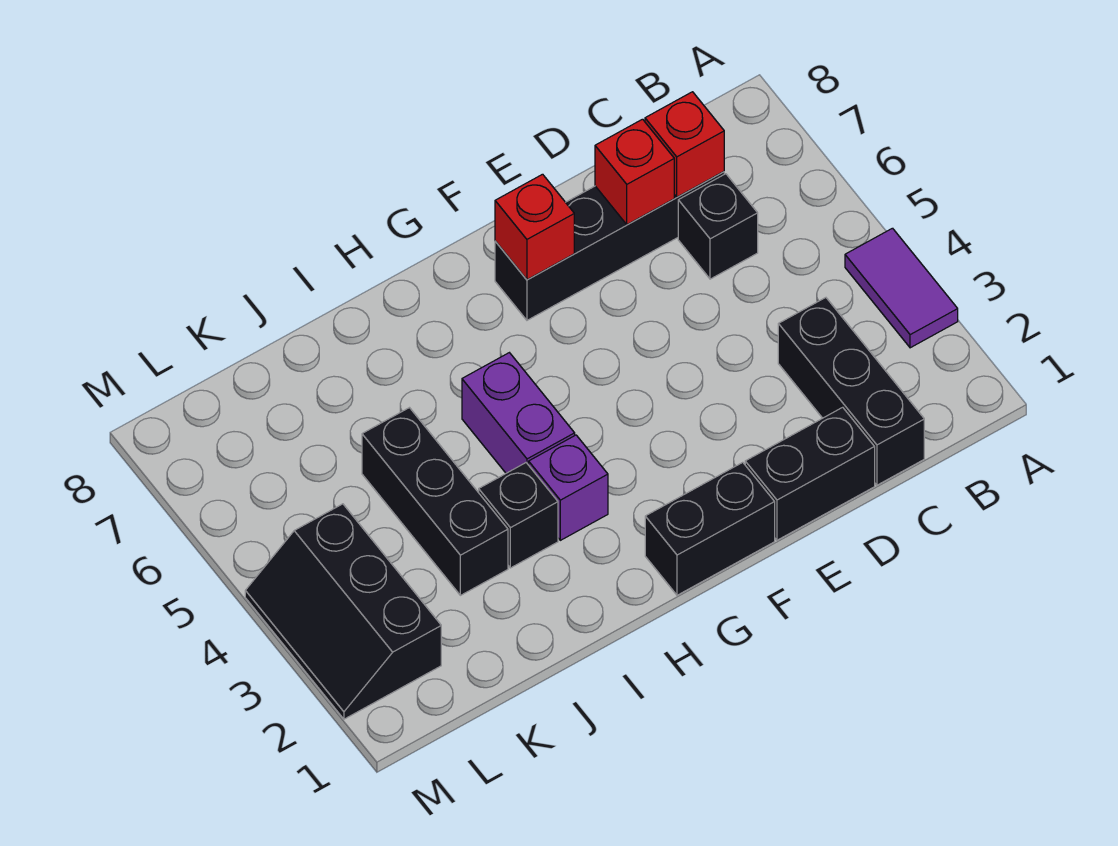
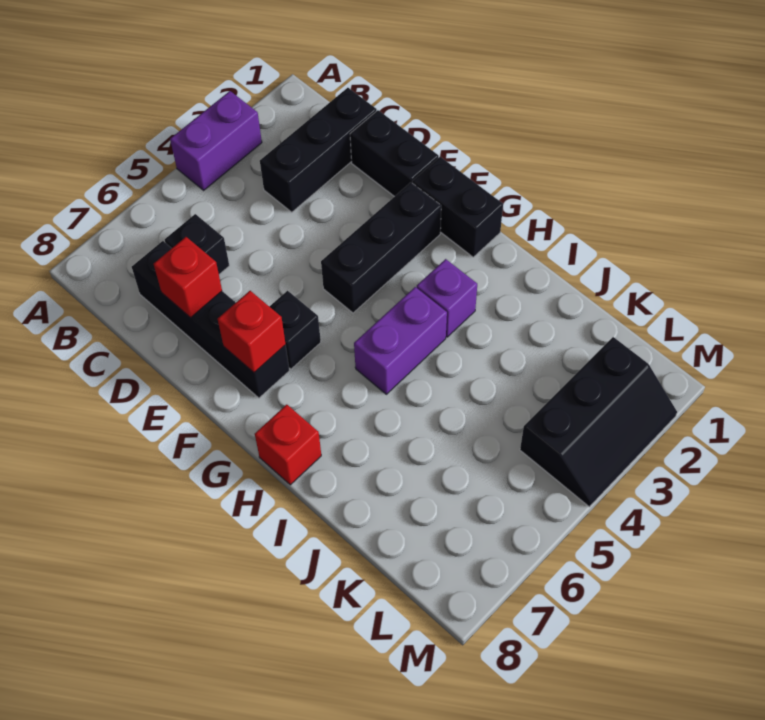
purple tile A3:A4 level 1 -> purple brick A3:A4 level 1
red brick C7 level 2 -> red brick H8 level 1
black brick I3 level 1 -> black brick F6 level 1
black brick J3:J5 level 1 -> black brick F2:F4 level 1

